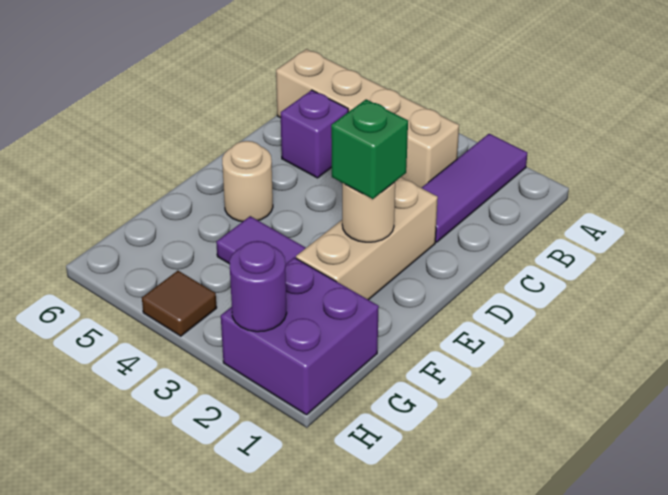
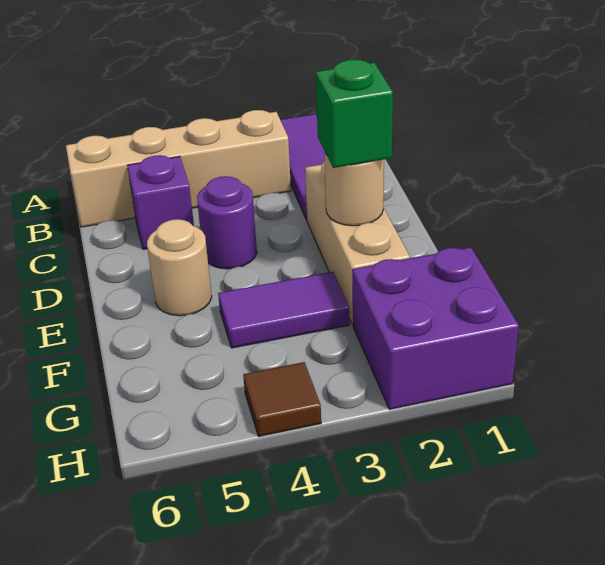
purple round brick H2 level 2 -> purple round brick D4 level 1

